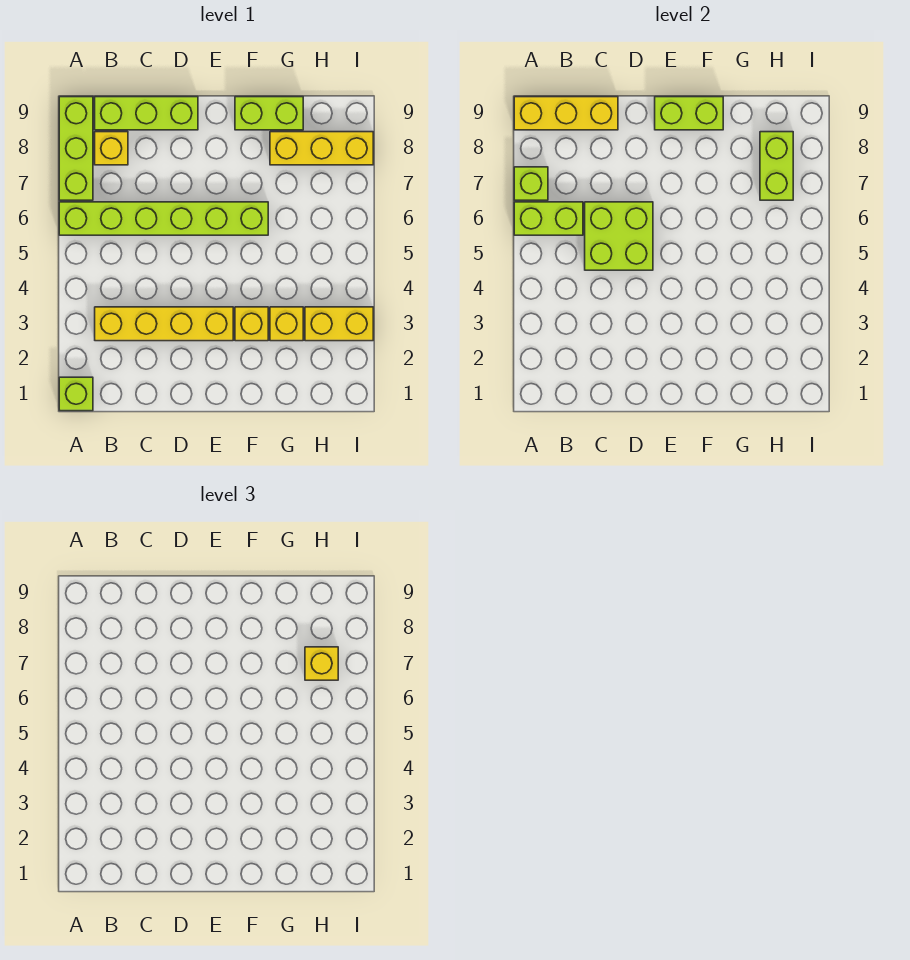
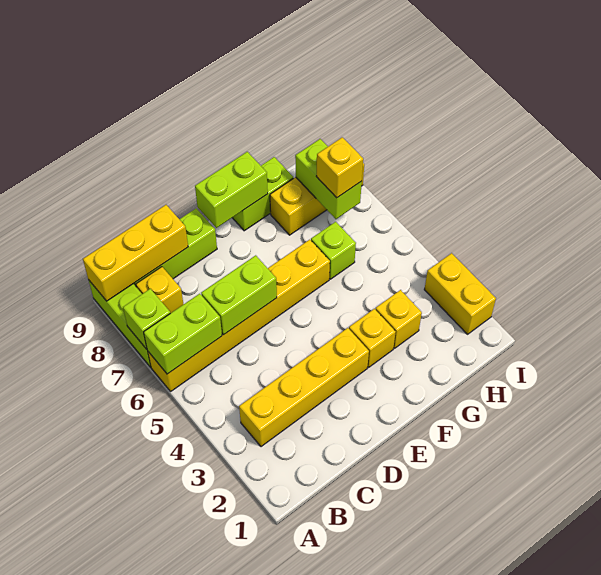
lime brick A1 level 1 -> lime brick G6 level 1
lime brick A6:F6 level 1 -> yellow brick A6:F6 level 1
lime brick C5:D6 level 2 -> lime brick C6:D6 level 2
yellow brick H3:I3 level 1 -> yellow brick I2:I3 level 1

